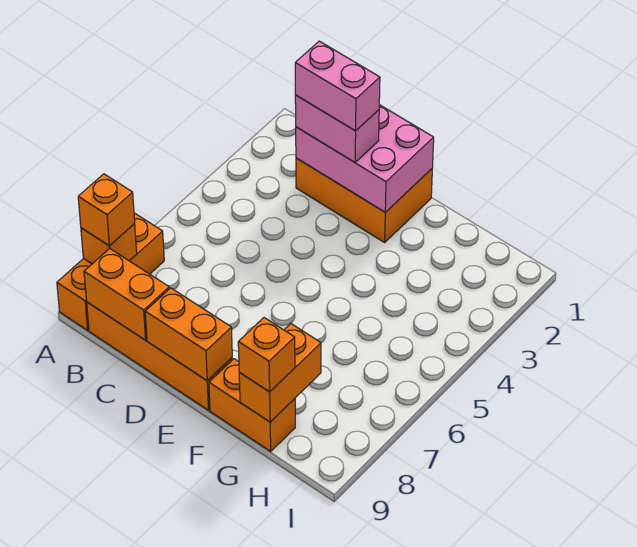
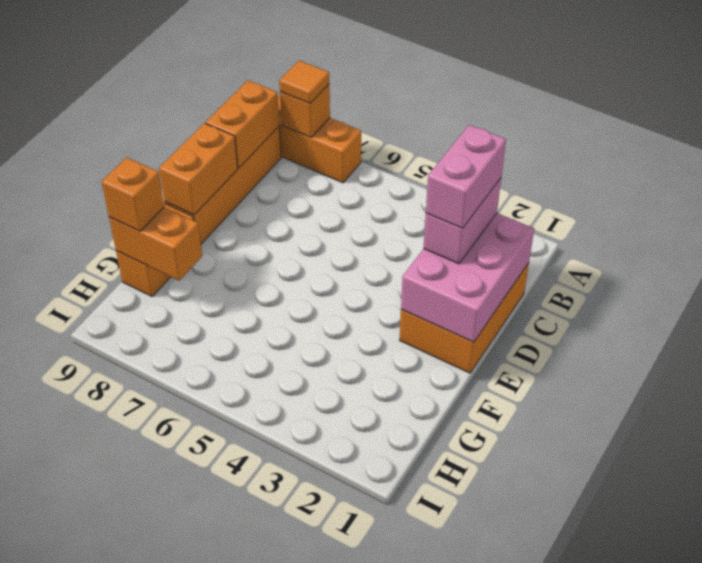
orange brick A8 level 3 -> orange tile A8 level 3

